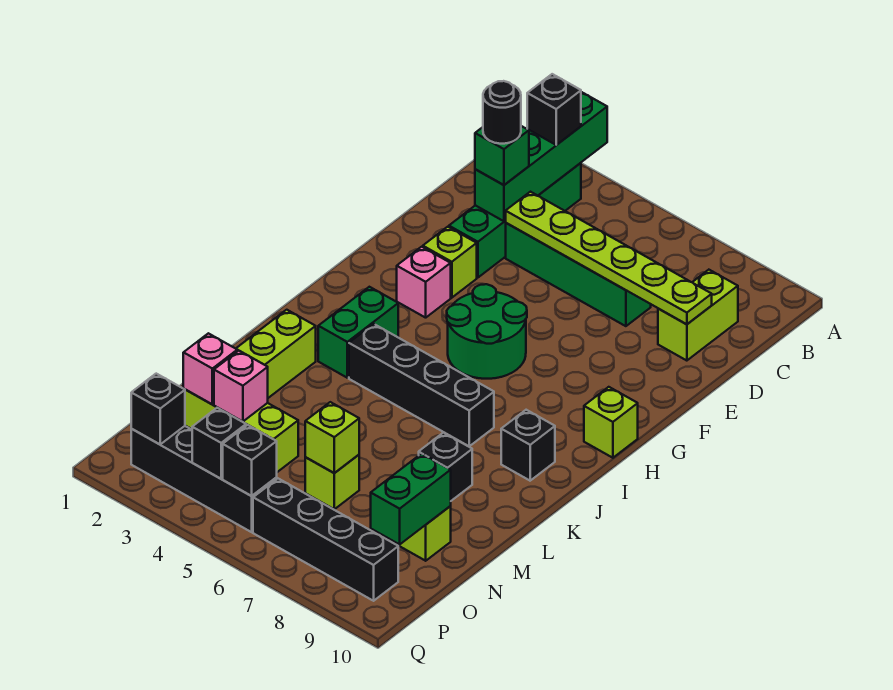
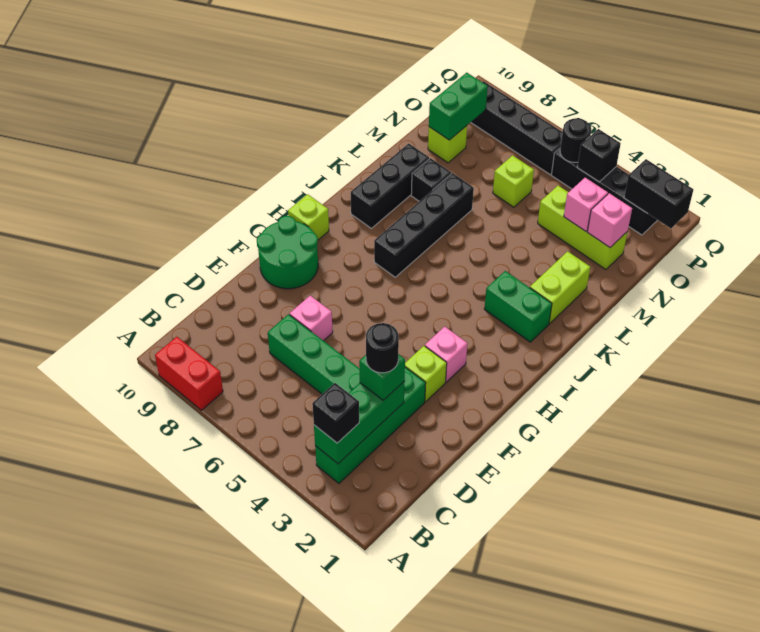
green brick A3:D3 level 2 -> green brick B3:D3 level 2
none -> red brick A8:A9 level 1
lime brick C9:D9 level 1 -> none
lime plate D4:D9 level 2 -> none
none -> pink brick E7 level 1
green round brick G5:H6 level 1 -> green round brick F9:G10 level 1
green brick I3:J3 level 1 -> green brick J2:J3 level 1
black brick J4:J7 level 1 -> black brick I7:L7 level 1
black brick J9 level 1 -> black brick J9:L9 level 1
lime brick N6 level 2 -> none
black brick P2 level 2 -> black brick P1:P2 level 2
black brick P5 level 2 -> black round brick P5 level 2

